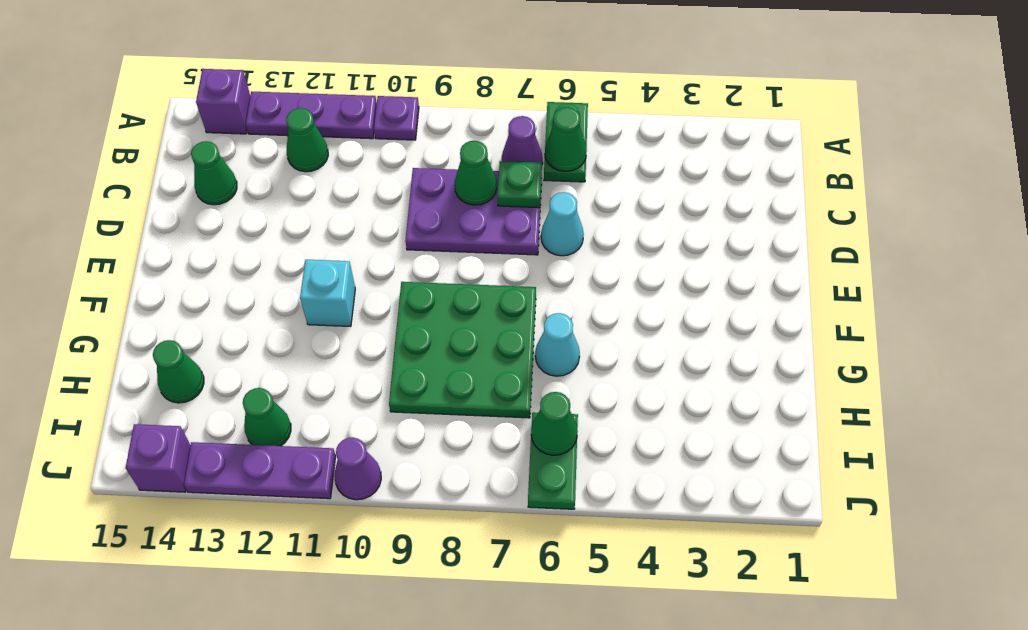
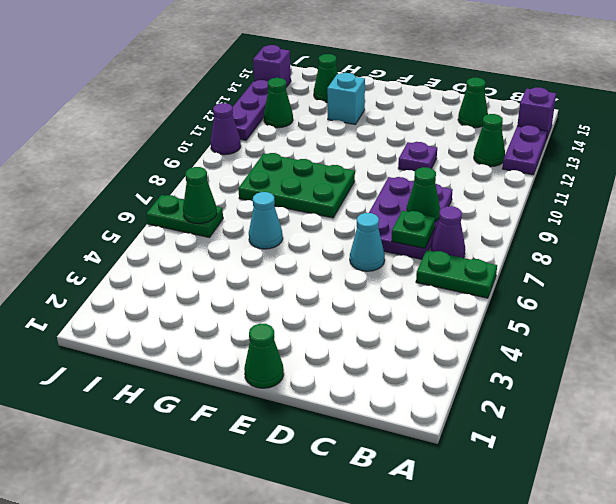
purple plate A10 level 1 -> purple plate D11 level 1
purple plate A11:A13 level 1 -> purple plate A12:A13 level 1
green cone B6 level 2 -> green cone E1 level 1
green plate F7:H9 level 1 -> green plate F8:H9 level 1
cyan brick F11 level 1 -> cyan brick G13 level 1

